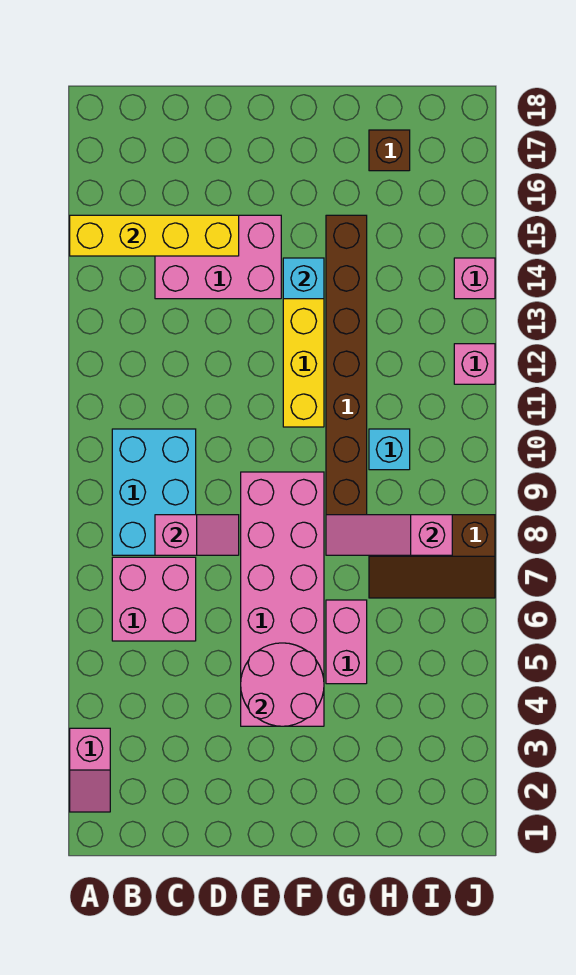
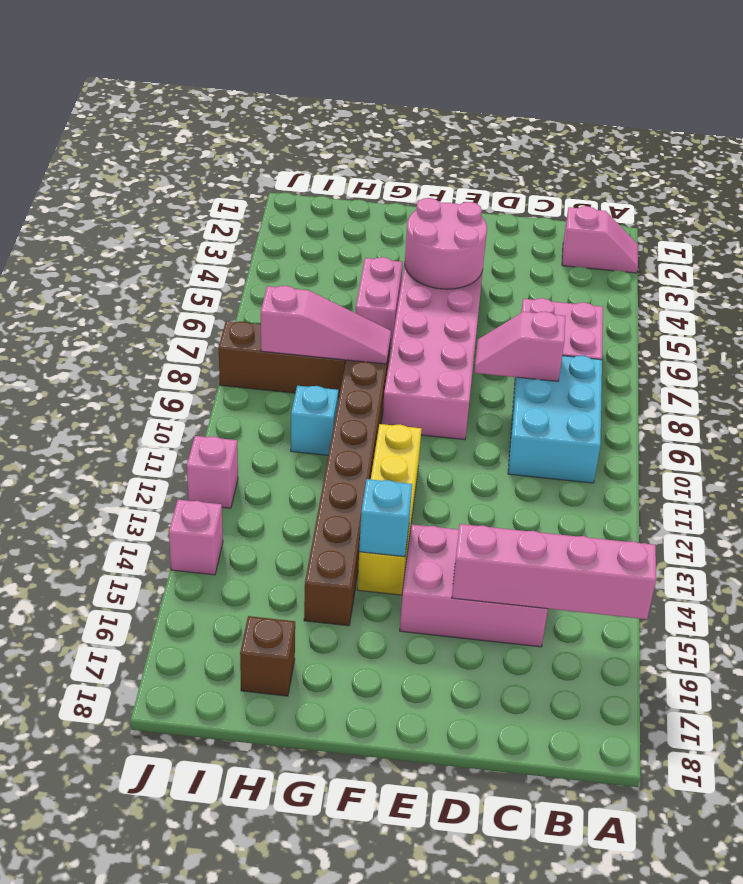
pink slope A2:A3 level 1 top 3 -> pink slope A2:B2 level 1 top B
yellow brick A15:D15 level 2 -> pink brick A15:D15 level 2

